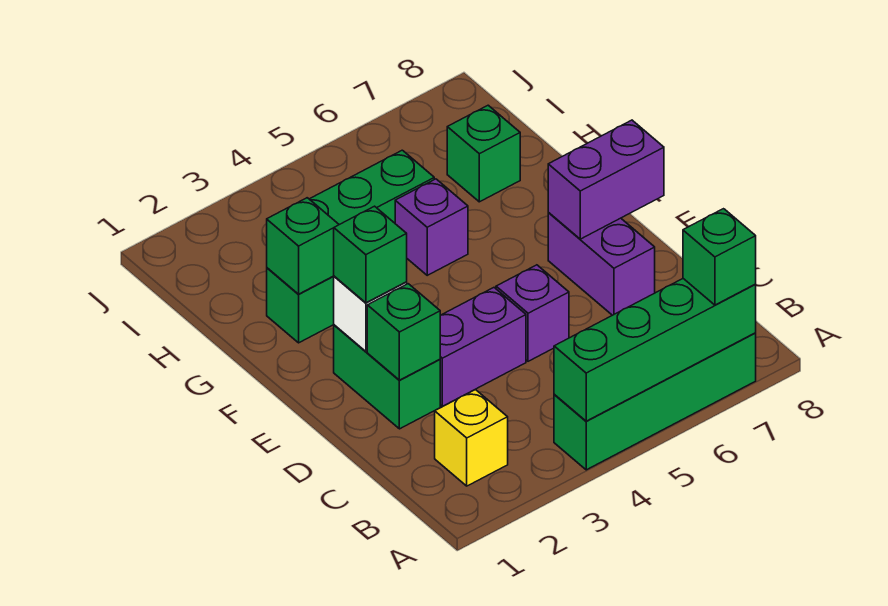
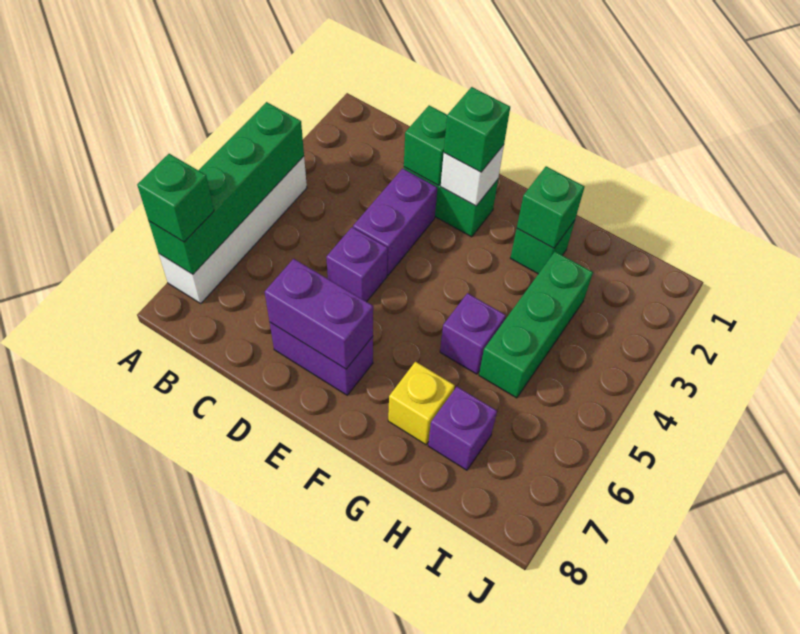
green brick A4:A7 level 1 -> white brick A4:A7 level 1
yellow brick B2 level 1 -> yellow brick G7 level 1
purple brick E7:E8 level 2 -> purple brick D7:E7 level 2
green brick H7 level 1 -> purple brick H7 level 1

